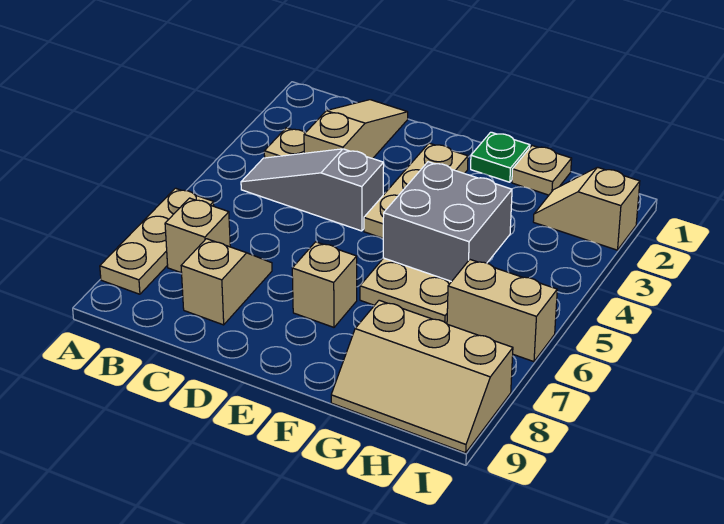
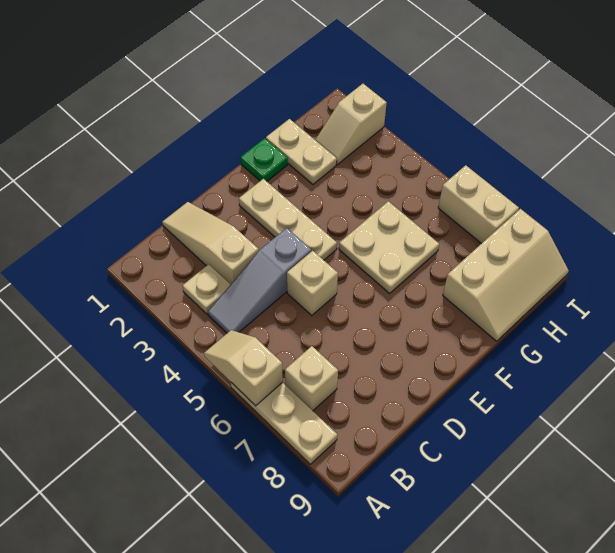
tan slope C7:C8 level 1 top 8 -> tan slope A5:A6 level 2 top 6
tan brick E7 level 1 -> tan brick D5 level 1
grey brick F4:G5 level 2 -> none
tan plate G1 level 1 -> tan plate G1:G2 level 1
tan brick H6:I6 level 1 -> tan brick I6:I7 level 1

